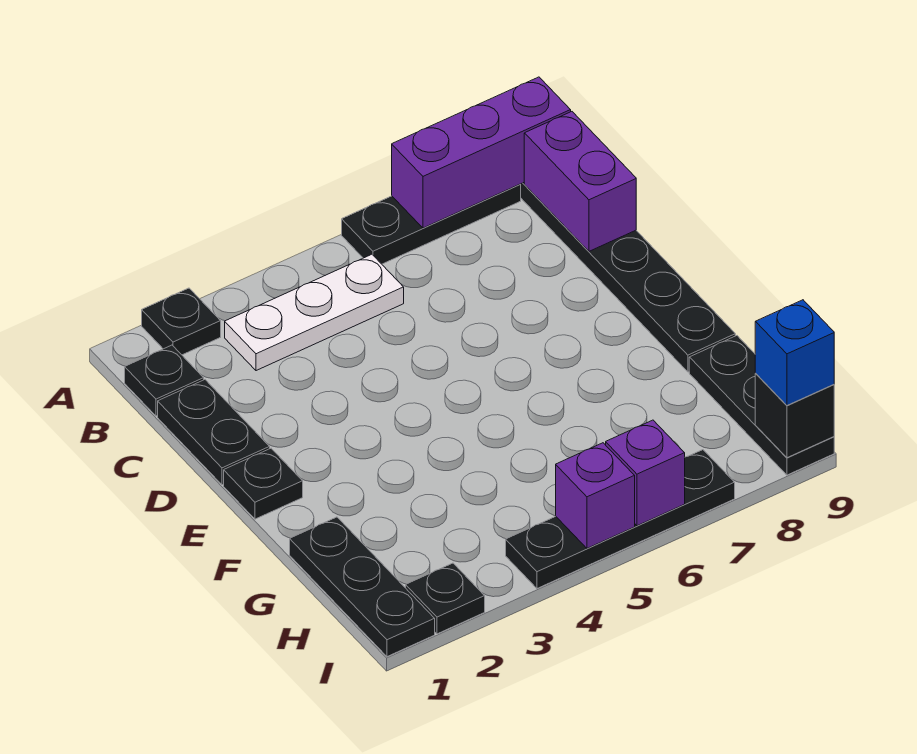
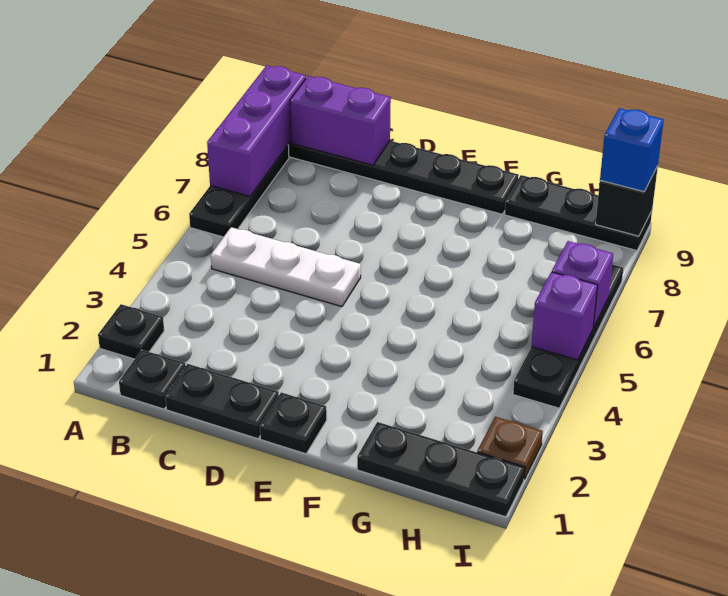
white plate B3:B5 level 1 -> white plate B5:D5 level 1
black plate I2 level 1 -> brown plate I2 level 1

